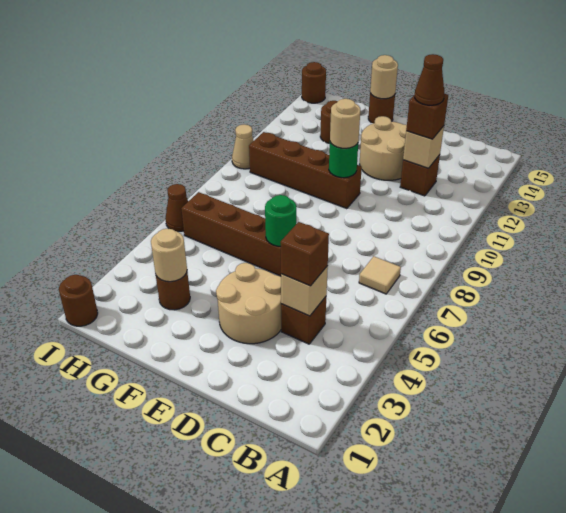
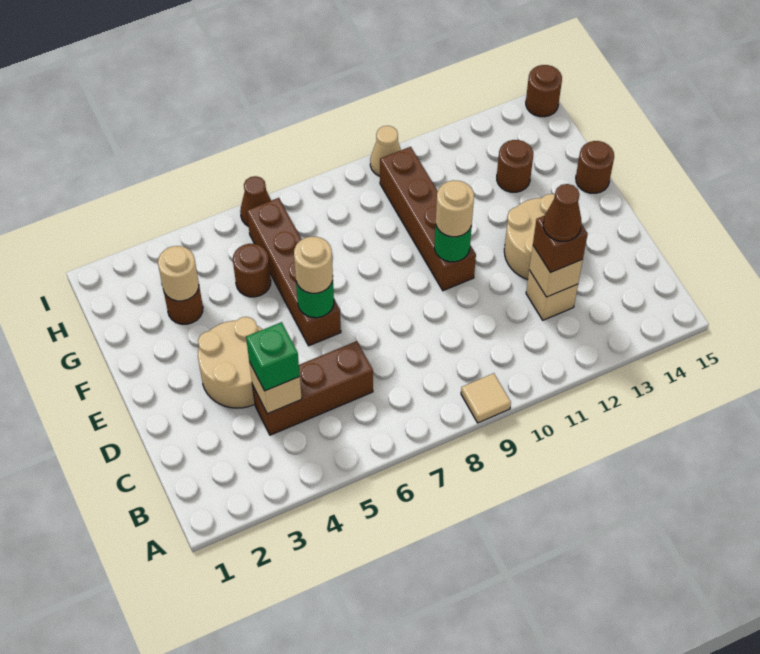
tan tile B7 level 1 -> tan tile A9 level 1
brown brick C4 level 1 -> brown brick C4:C6 level 1
brown brick C4 level 3 -> green brick C4 level 3
brown brick C12 level 1 -> tan brick C12 level 1
tan round brick F15 level 2 -> tan round brick E6 level 3
brown round brick I1 level 1 -> brown round brick G5 level 1

